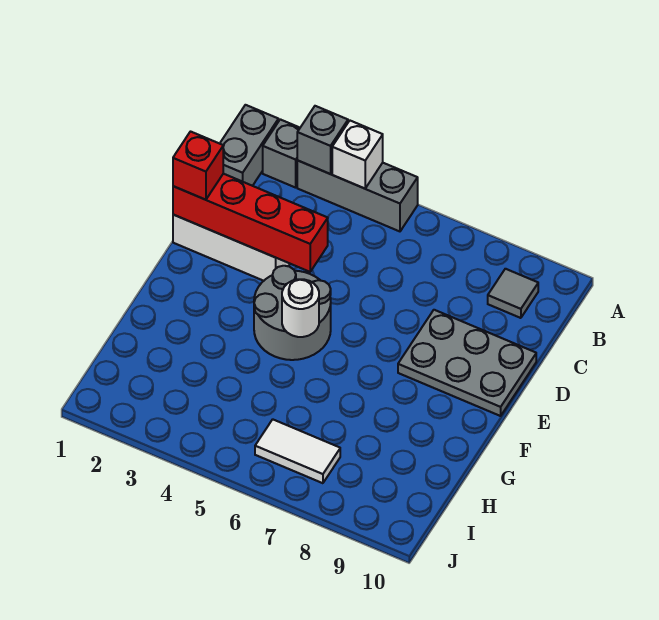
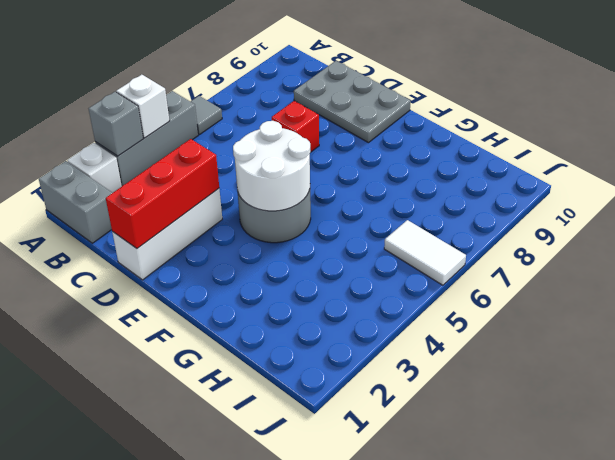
grey brick A2 level 1 -> white brick A2 level 1
grey tile B9 level 1 -> grey tile A6 level 1
red brick D1:D4 level 2 -> red brick D1:D3 level 2
red brick D1 level 3 -> red brick D7 level 1
grey plate D8:E10 level 1 -> grey plate C9:E10 level 1
white round brick F5 level 2 -> white round brick E4:F5 level 2
white tile I6:I7 level 1 -> white tile I6:J6 level 1

